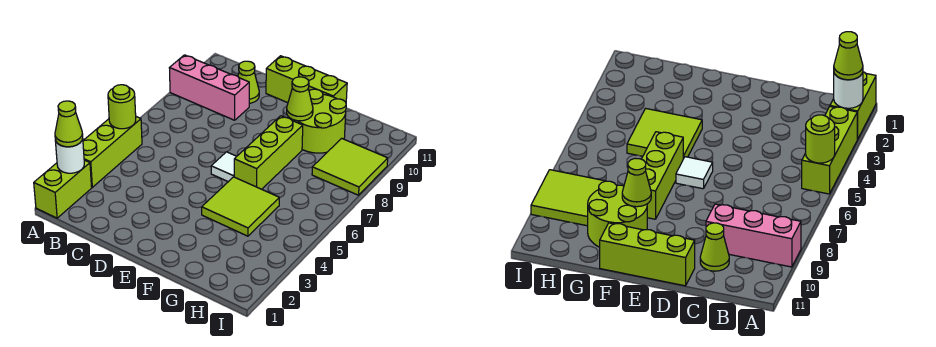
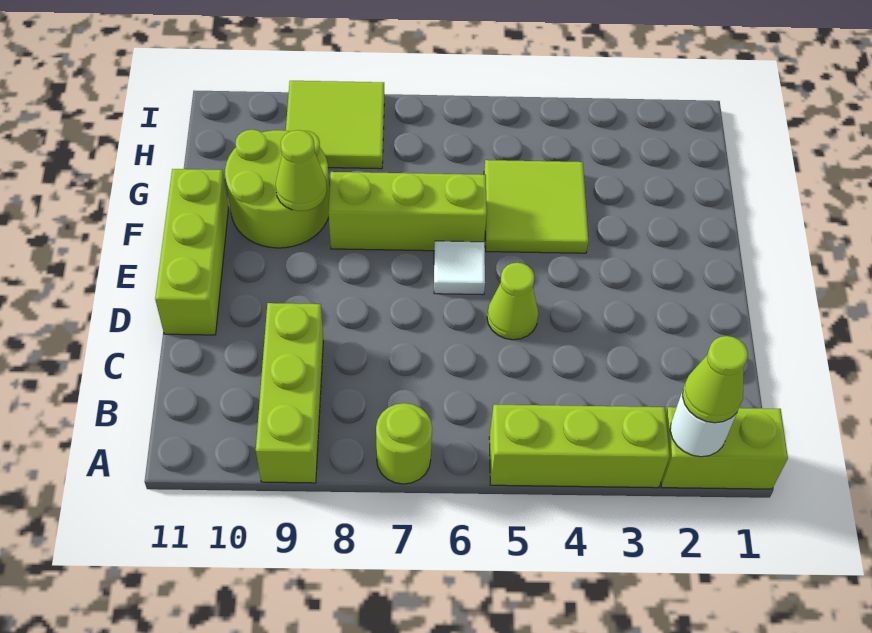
lime round brick A5 level 2 -> lime round brick A7 level 1
pink brick A9:C9 level 1 -> lime brick A9:C9 level 1
lime cone C10 level 1 -> lime cone D5 level 1

